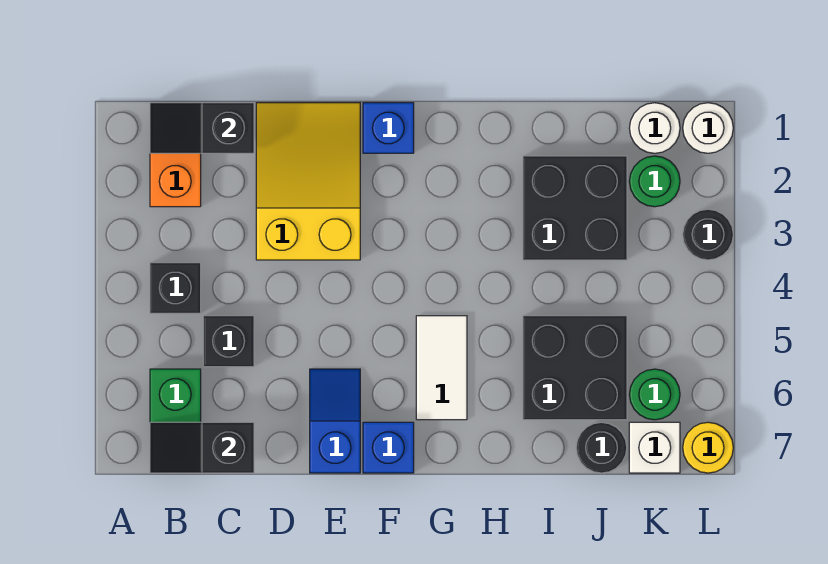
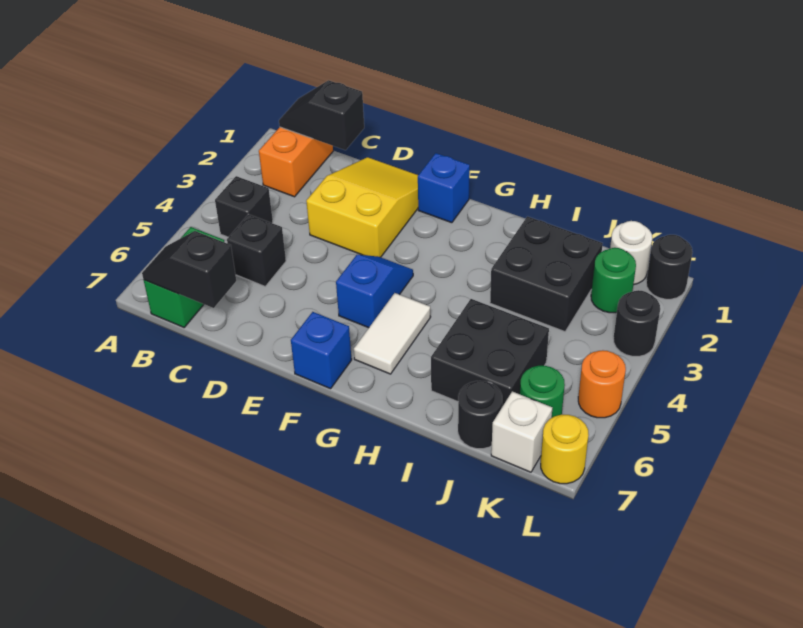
blue slope E6:E7 level 1 top 7 -> blue slope F4:F5 level 1 top 5
white round brick L1 level 1 -> black round brick L1 level 1
none -> orange round brick L5 level 1

